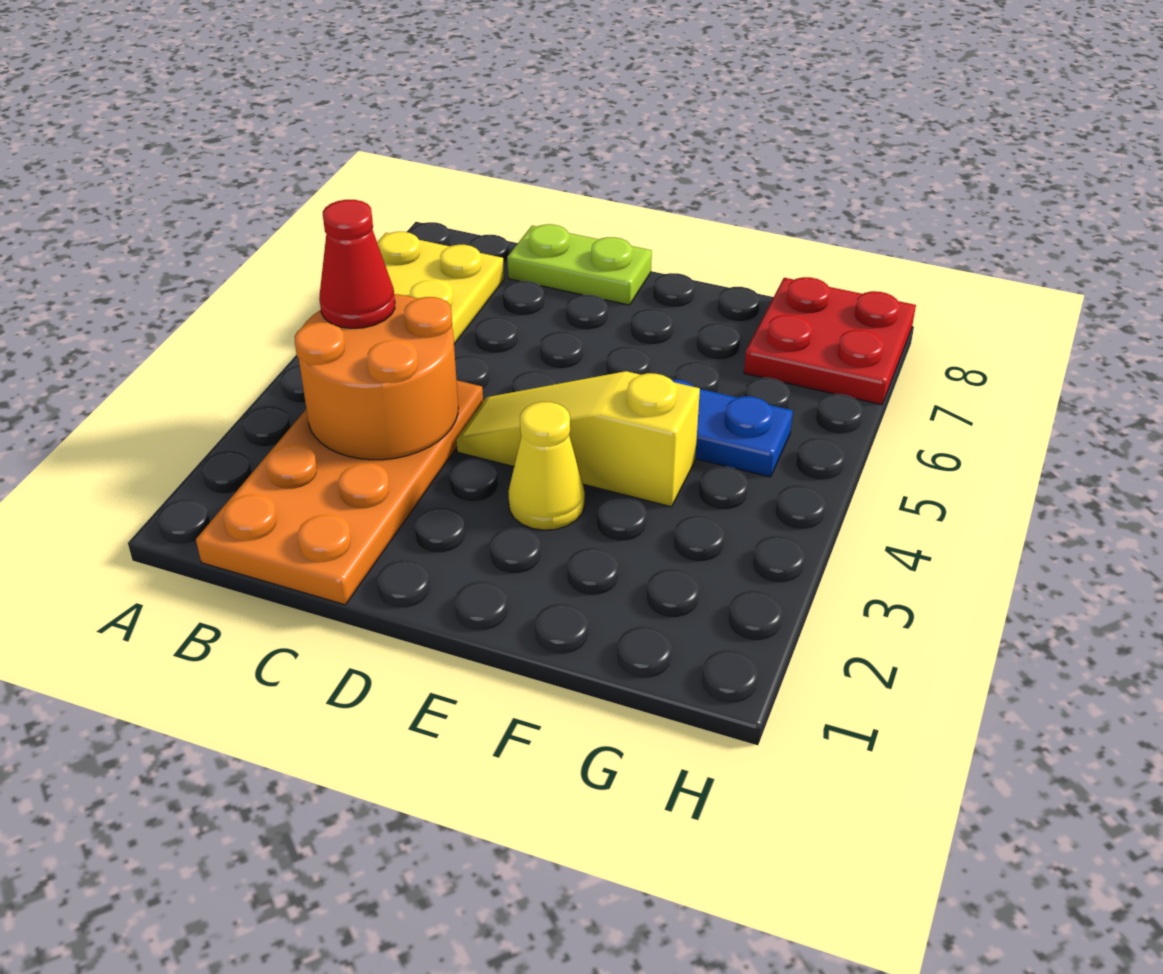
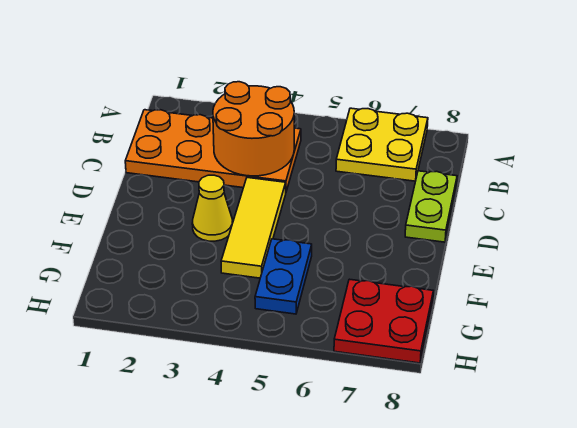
red cone B4 level 3 -> none
yellow slope D4:F4 level 1 top F -> yellow tile D4:F4 level 1

